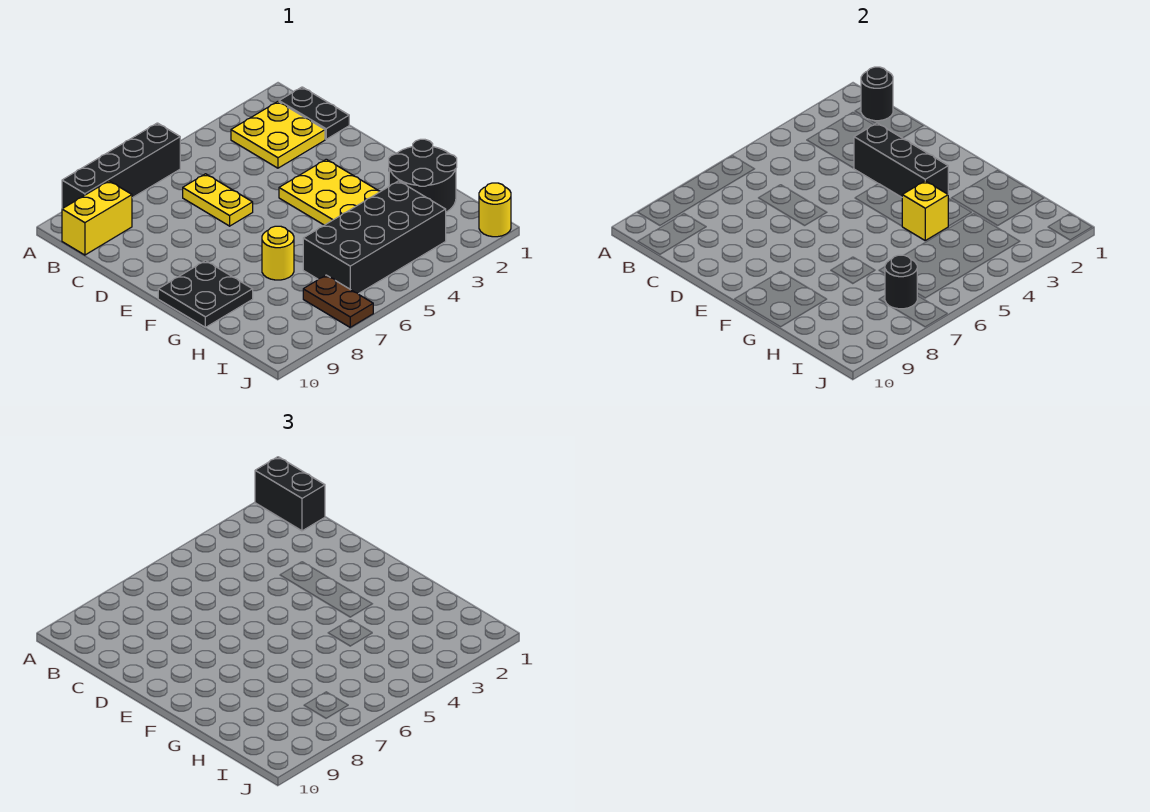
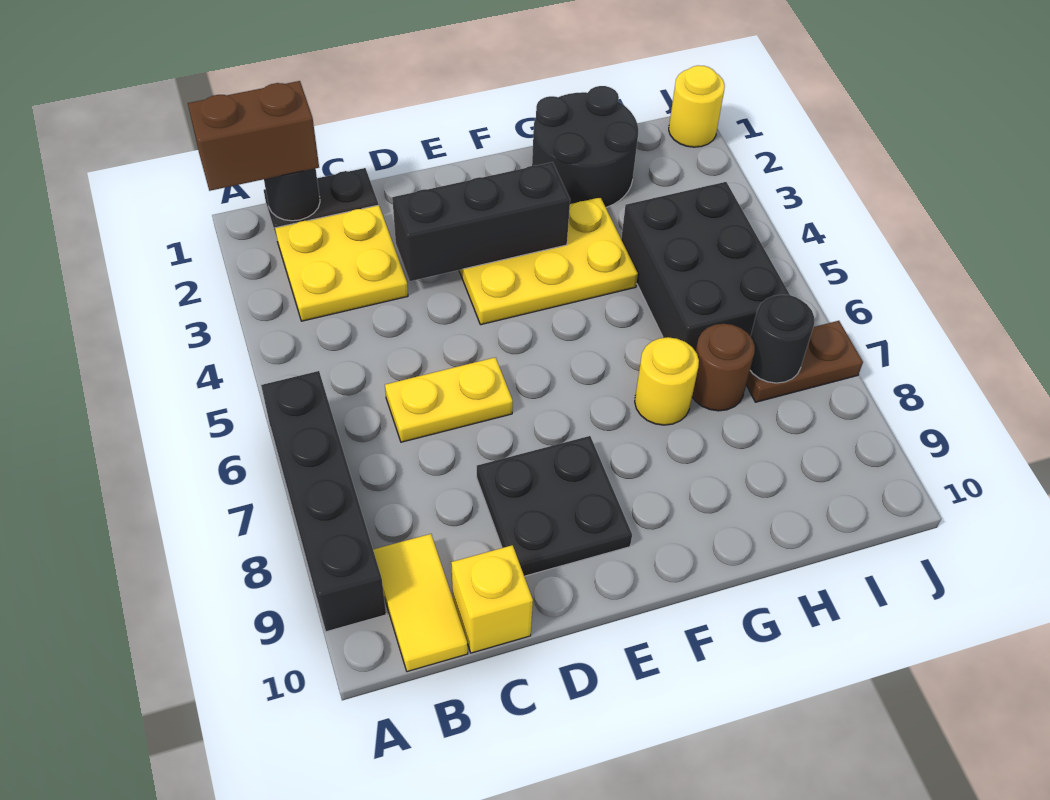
black brick A1:B1 level 3 -> brown brick A1:B1 level 3
yellow brick B9:B10 level 1 -> yellow tile B9:B10 level 1
black plate F9:G10 level 1 -> black plate D8:E9 level 1
yellow brick G4 level 2 -> yellow brick C10 level 1
black brick H3:I6 level 1 -> black brick H4:I6 level 1
none -> brown round brick H7 level 1

